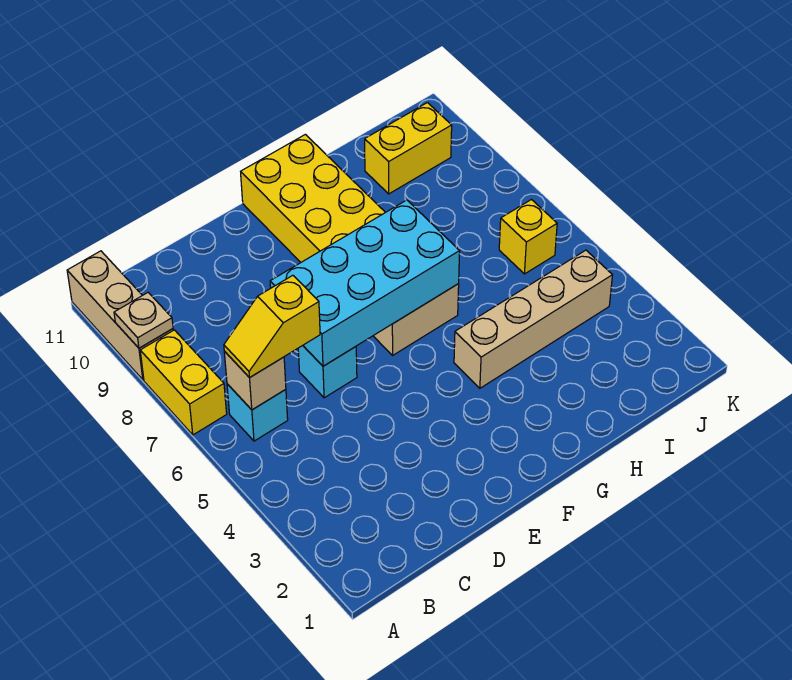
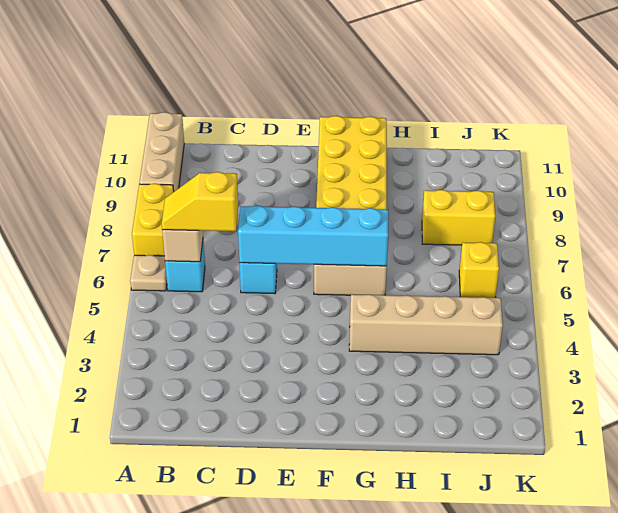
tan plate A9 level 2 -> tan plate A6 level 1
cyan brick D6:G7 level 2 -> cyan brick D6:G6 level 2
yellow brick I10:J10 level 1 -> yellow brick I8:J8 level 1

